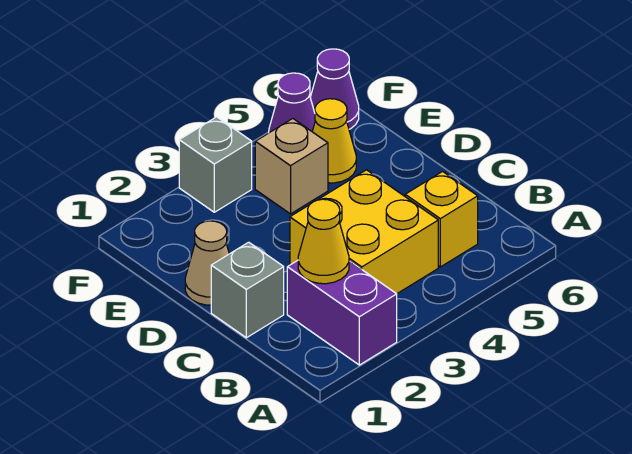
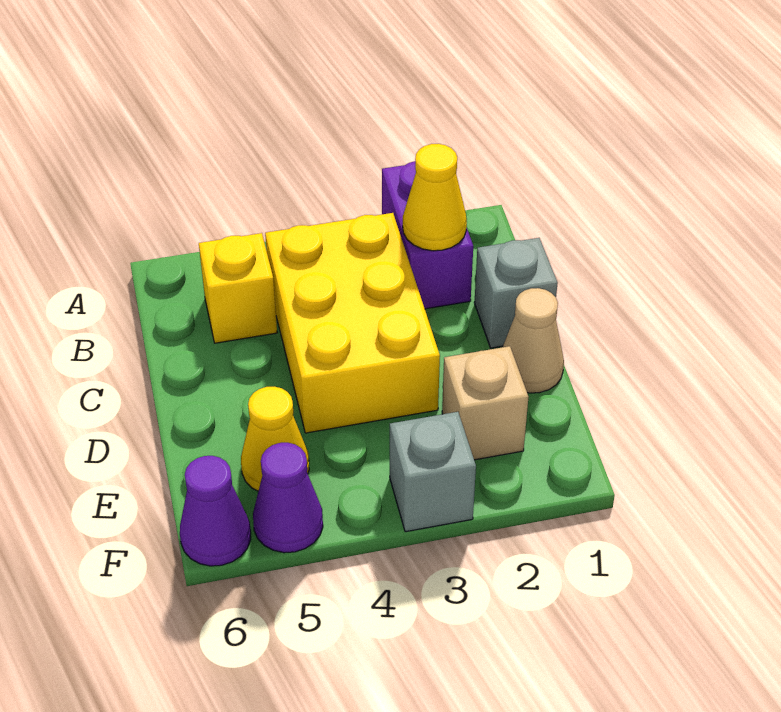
yellow brick B3:C4 level 1 -> yellow brick B3:D4 level 1
tan brick E4 level 1 -> tan brick E2 level 1

